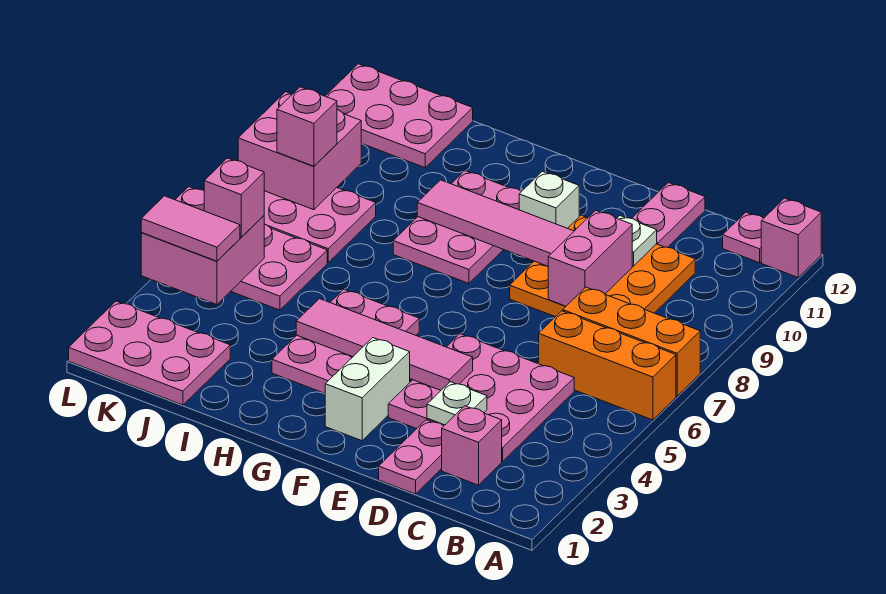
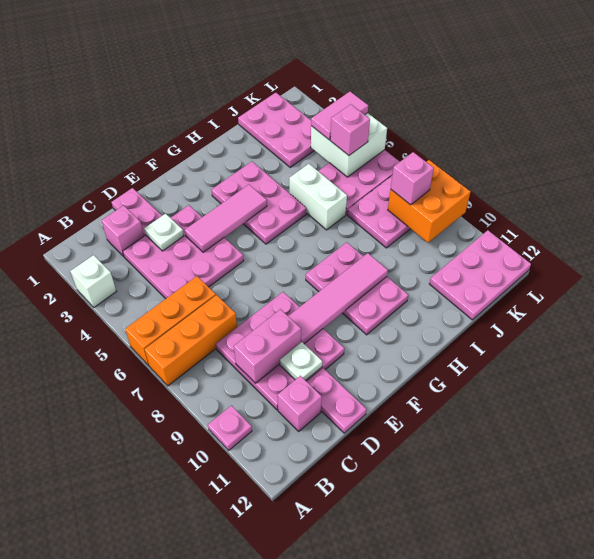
pink brick A12 level 1 -> pink brick C11 level 1
pink plate B12 level 1 -> pink plate A10 level 1
orange plate C8:E10 level 1 -> pink plate C8:E10 level 1
pink brick D8:D9 level 2 -> pink brick C9:D9 level 2
pink tile E4:H4 level 2 -> pink tile E4:G4 level 2
white brick F2:F3 level 1 -> white brick I5:I6 level 1
white brick F10 level 1 -> white brick A3 level 1
pink plate J1:L2 level 1 -> pink plate J1:K3 level 1
pink brick K4:L5 level 2 -> white brick K4:L5 level 2
pink brick K8:L9 level 2 -> orange brick K8:L9 level 2

